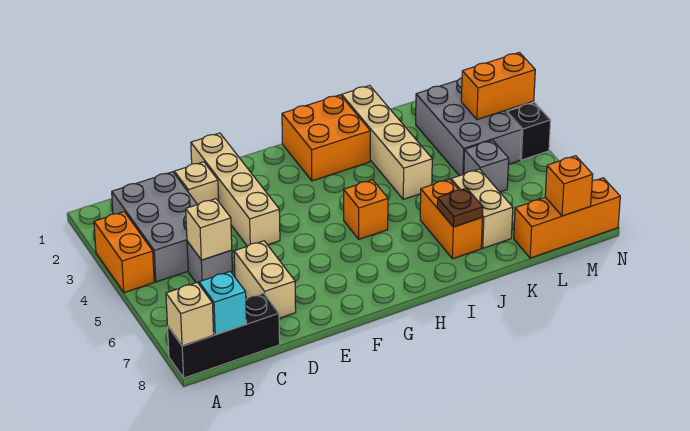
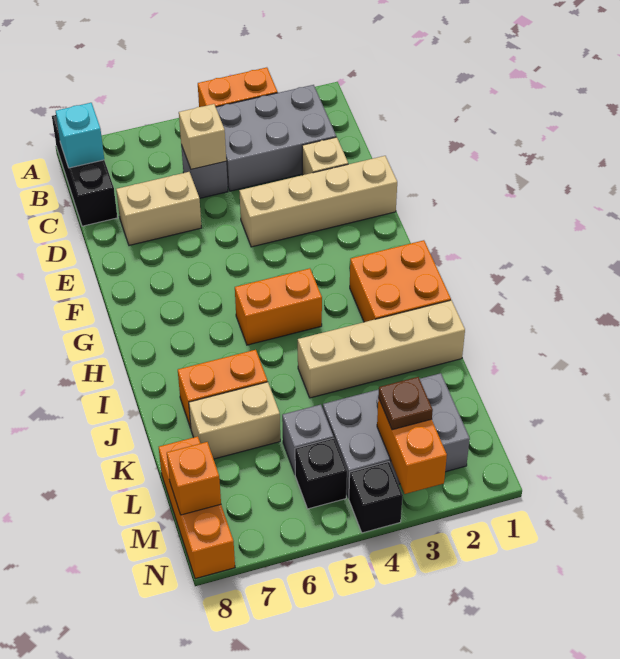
tan brick A8 level 2 -> none
orange brick H5 level 1 -> orange brick H4:H5 level 1
brown plate J7 level 2 -> brown plate M3 level 3
none -> black brick M5 level 1

